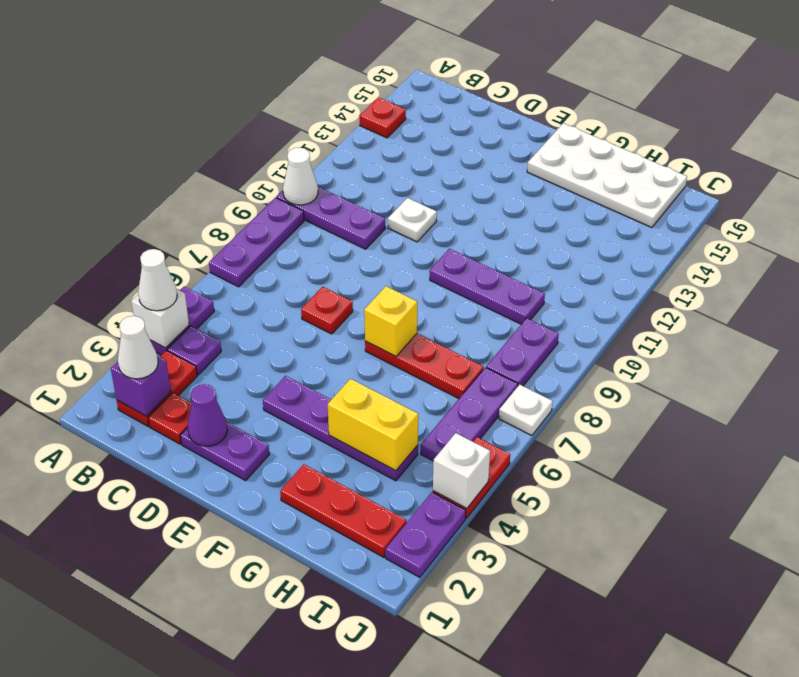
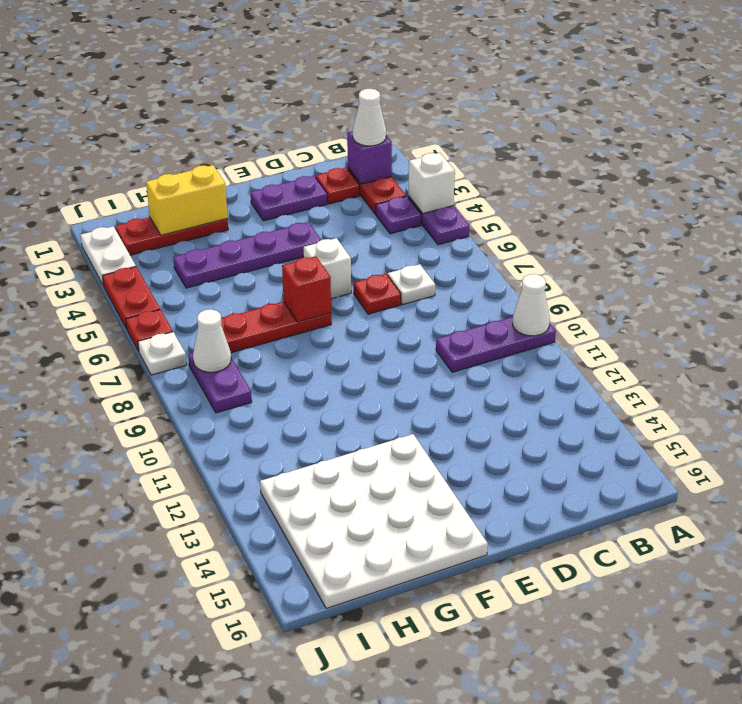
white cone A4 level 3 -> white cone I8 level 2
purple plate A7:A9 level 1 -> none
red plate A14 level 1 -> red plate J6 level 1
purple cone D2 level 2 -> none
white plate D11 level 1 -> white plate C7 level 1
yellow brick F7 level 2 -> red brick F7 level 2
purple plate F10:H10 level 1 -> none
white plate F15:I16 level 1 -> white plate F13:I16 level 1
yellow brick G4:H4 level 2 -> yellow brick G2:H2 level 2
purple plate I5:I7 level 1 -> none
purple plate J2:J3 level 1 -> white plate J2:J3 level 1
white brick J4 level 2 -> white brick E6 level 1

